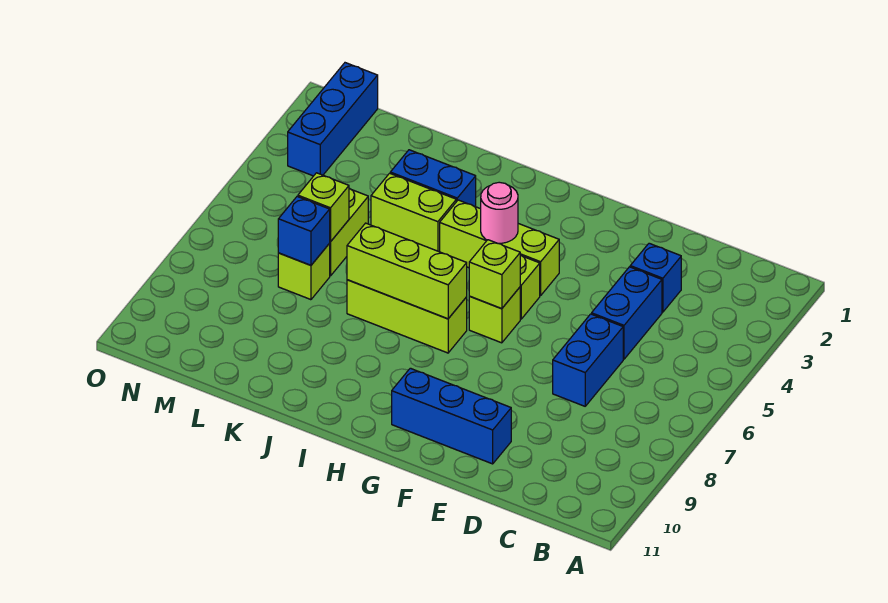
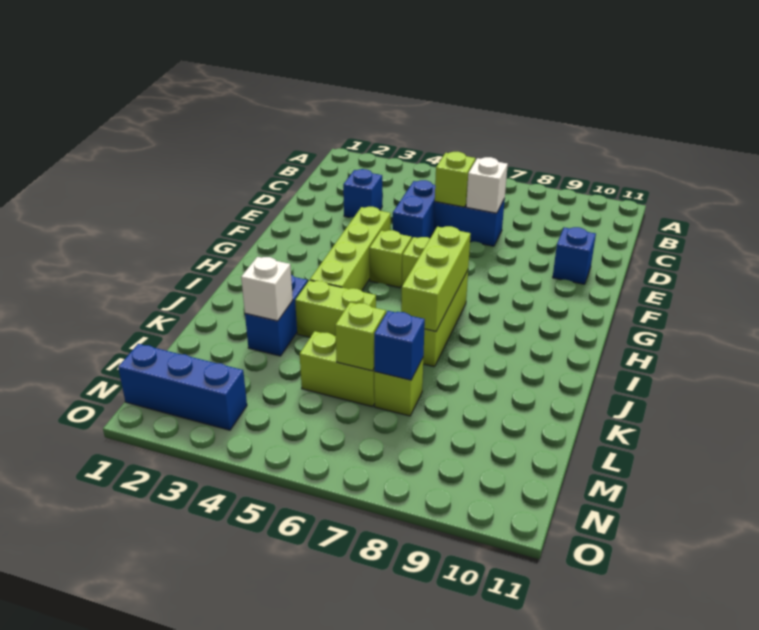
blue brick D4:D5 level 1 -> blue brick D5:E5 level 1
none -> white brick D7 level 2
blue brick E10:G10 level 1 -> blue brick E10 level 1
lime brick G4:I4 level 1 -> lime brick F4:I4 level 1
lime brick G6 level 2 -> lime brick D6 level 2
pink round brick H4 level 2 -> none
lime brick J4:K4 level 1 -> lime brick J4:J5 level 1
none -> white brick K3 level 2

